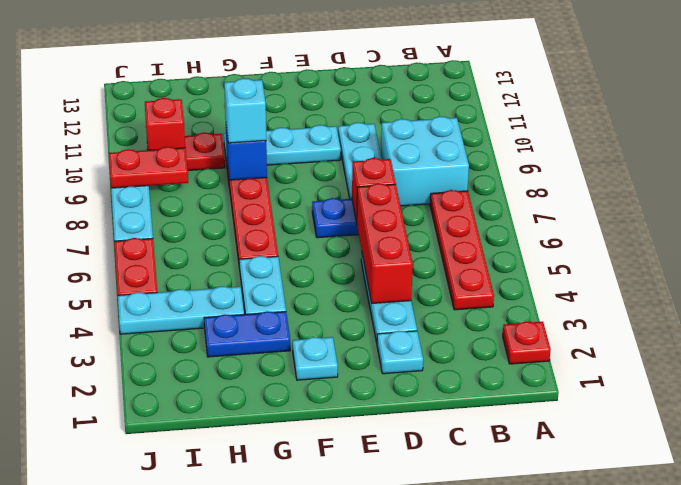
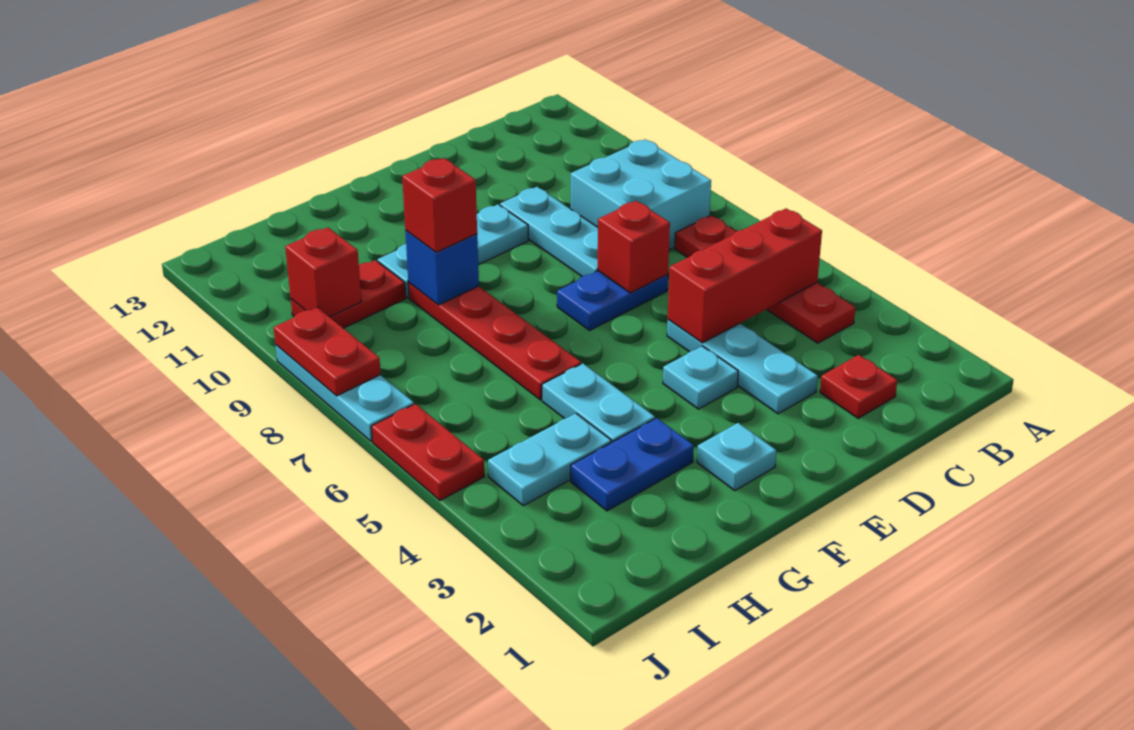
red plate A2 level 1 -> red plate C2 level 1
cyan plate D2 level 1 -> cyan plate E4 level 1
red brick D4:D6 level 2 -> red brick B5:D5 level 2
cyan brick G9 level 3 -> red brick G9 level 3
cyan plate H4:J4 level 1 -> cyan plate H4:I4 level 1
red plate I9:J9 level 2 -> red plate J8:J9 level 2

